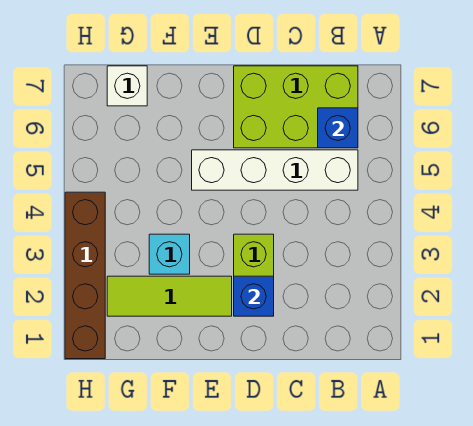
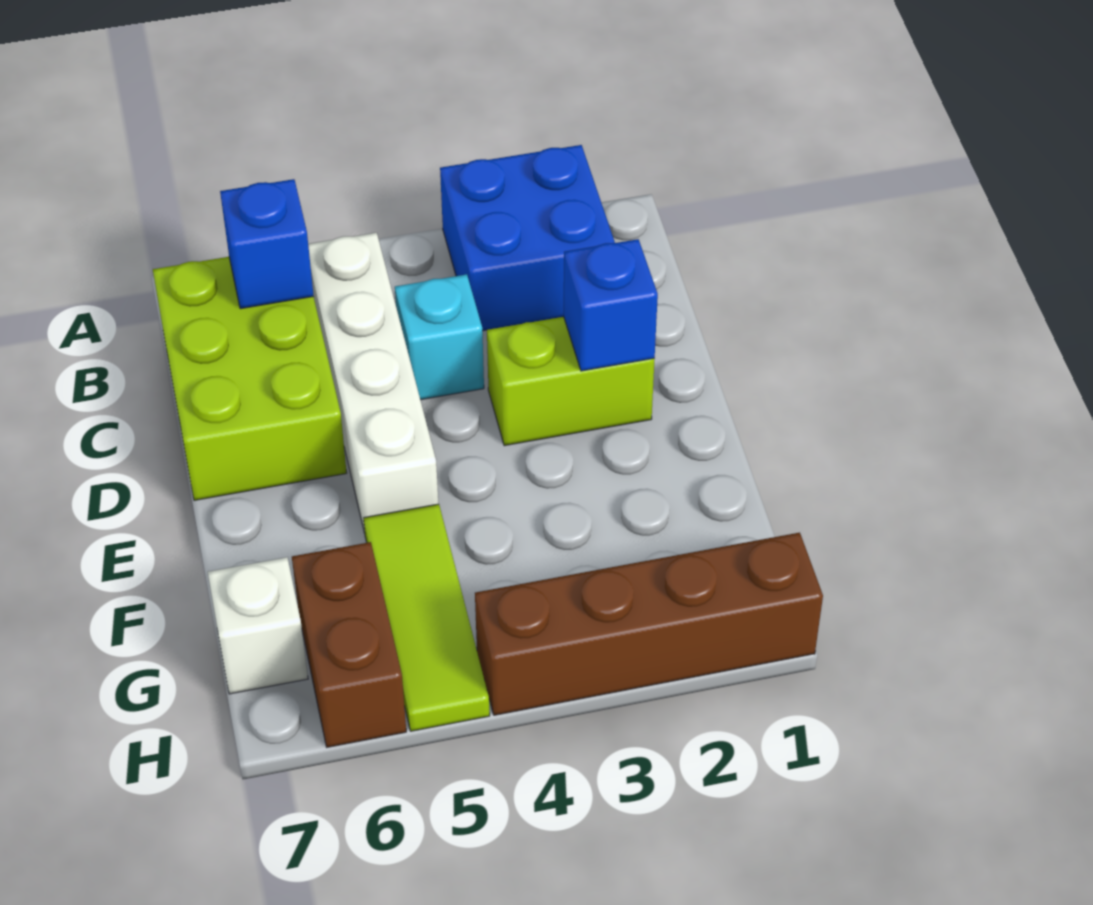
none -> blue brick A2:B3 level 1
lime tile E2:G2 level 1 -> lime tile F5:H5 level 1
cyan brick F3 level 1 -> cyan brick C4 level 1
none -> brown brick G6:H6 level 1

